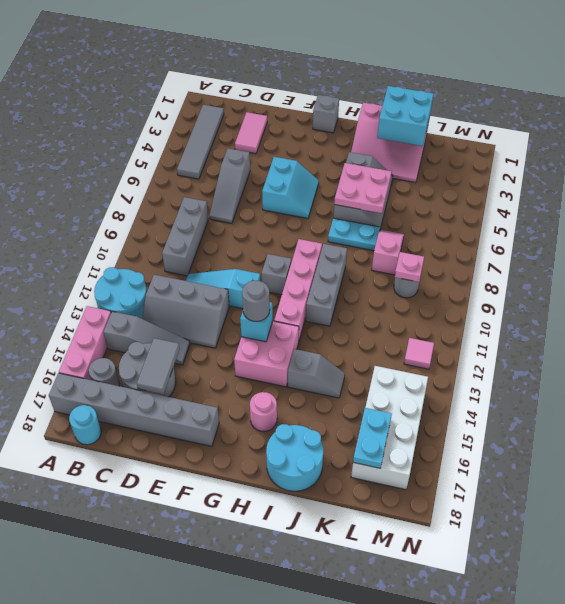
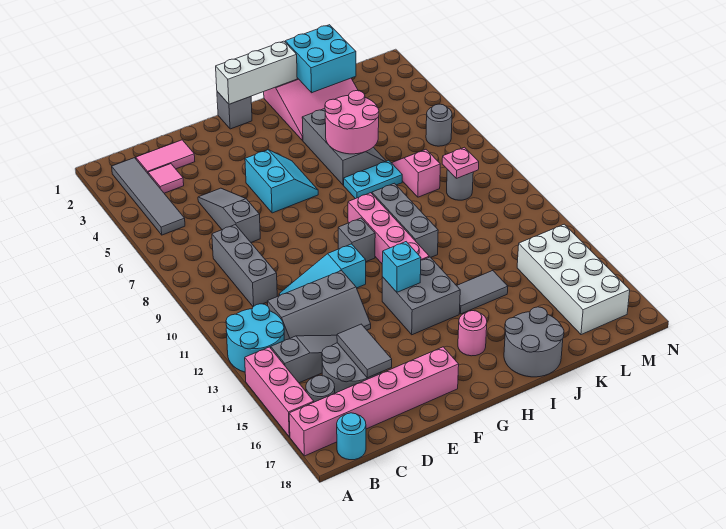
grey brick A17:F17 level 1 -> pink brick A17:F17 level 1
pink tile D2:D3 level 1 -> pink tile C2:D2 level 1
grey slope D5:D7 level 1 top 5 -> grey slope D5:D7 level 1 top 7
none -> white brick G1:I1 level 2
pink brick G13:H14 level 1 -> grey brick G13:H14 level 1
grey round brick G13 level 3 -> grey round brick M6 level 1
pink plate I5:J6 level 2 -> pink round brick I5:J6 level 2
grey slope I14:J14 level 1 top I -> grey tile I14:J14 level 1
cyan round brick I17:J18 level 1 -> grey round brick I17:J18 level 1
cyan plate L16:L17 level 2 -> none
pink tile M12 level 1 -> pink tile C3 level 1

